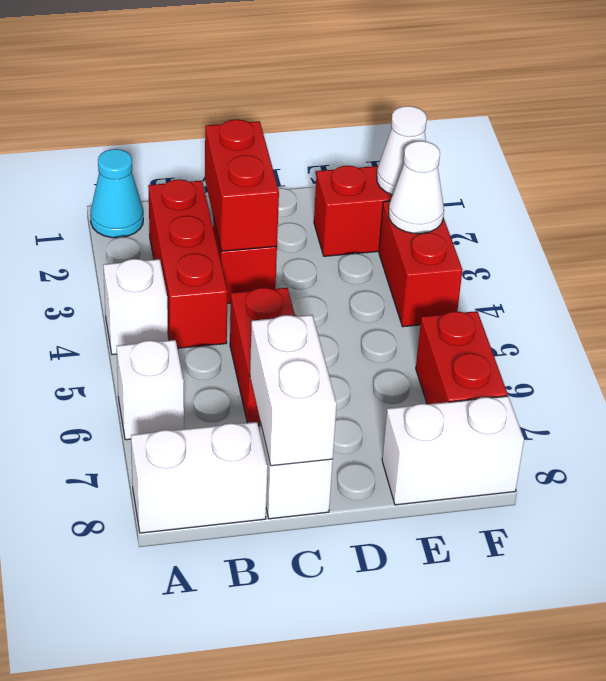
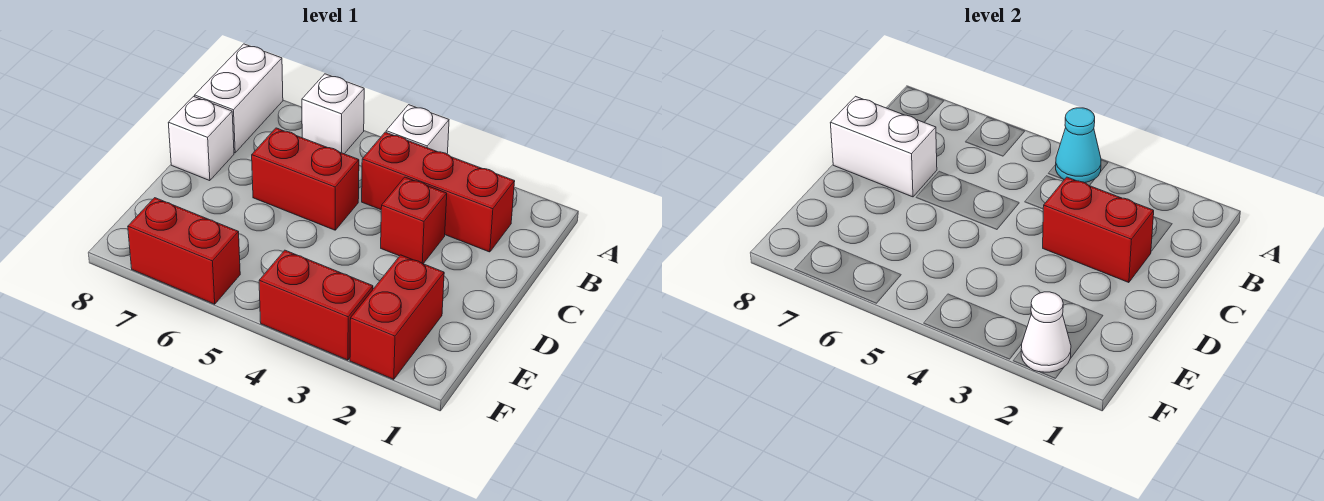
cyan cone A1 level 1 -> cyan cone A4 level 2
white brick E8:F8 level 1 -> none
white cone F3 level 2 -> none

